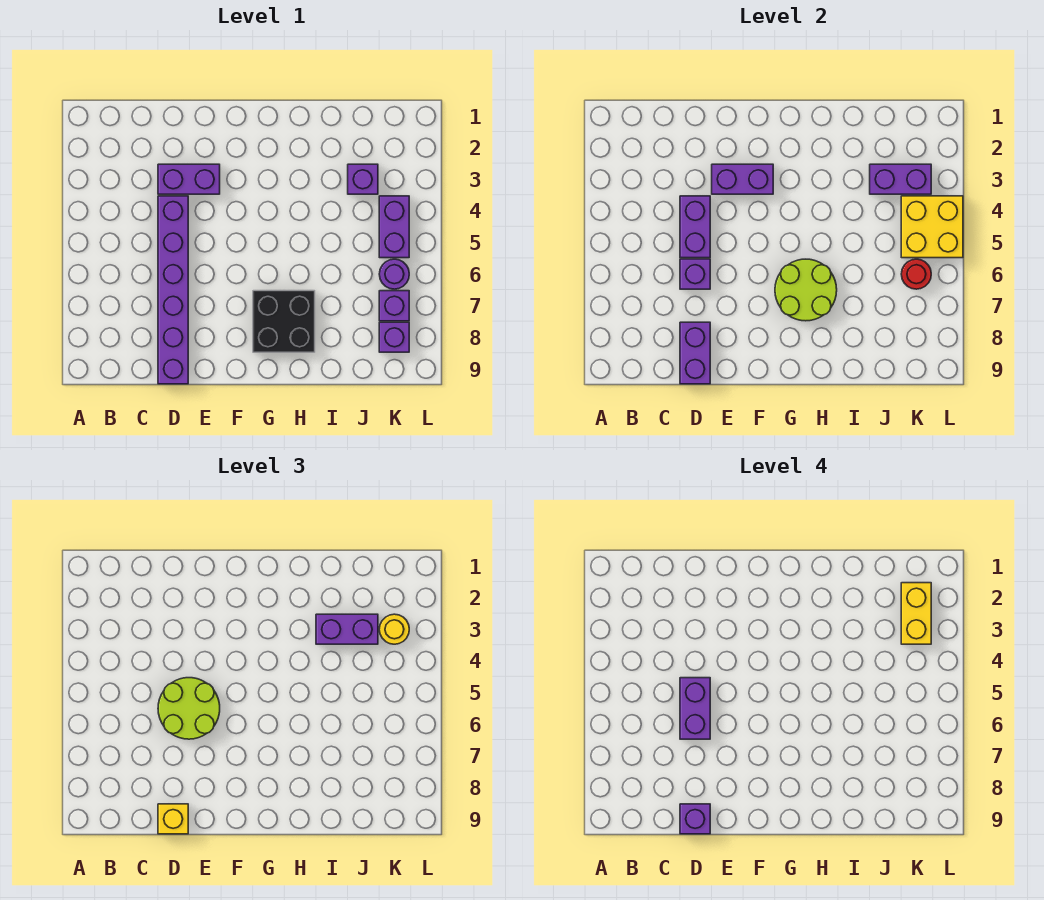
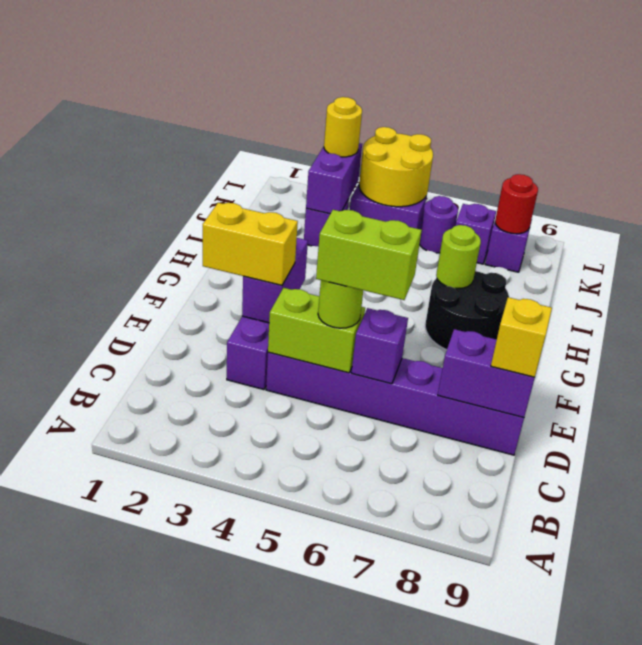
purple brick D4:D5 level 2 -> lime brick D4:D5 level 2
lime round brick D5:E6 level 3 -> lime round brick D5 level 3
purple brick D5:D6 level 4 -> lime brick D5:D6 level 4
purple brick D9 level 4 -> none
lime round brick G6:H7 level 2 -> lime round brick H7 level 2
black brick G7:H8 level 1 -> black round brick G7:H8 level 1
purple brick I3:J3 level 3 -> none
yellow brick K2:K3 level 4 -> yellow brick E2:E3 level 3
yellow brick K4:L5 level 2 -> yellow round brick K4:L5 level 2
red round brick K6 level 2 -> red round brick K8 level 2

